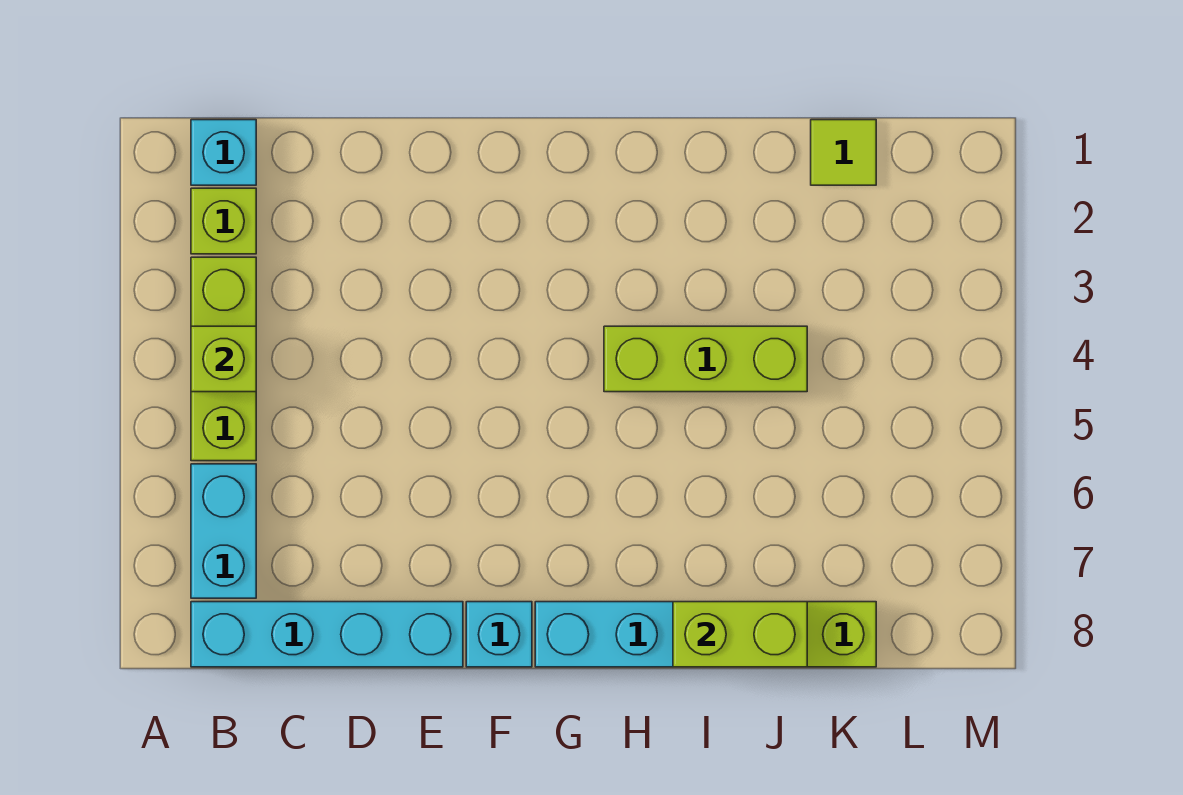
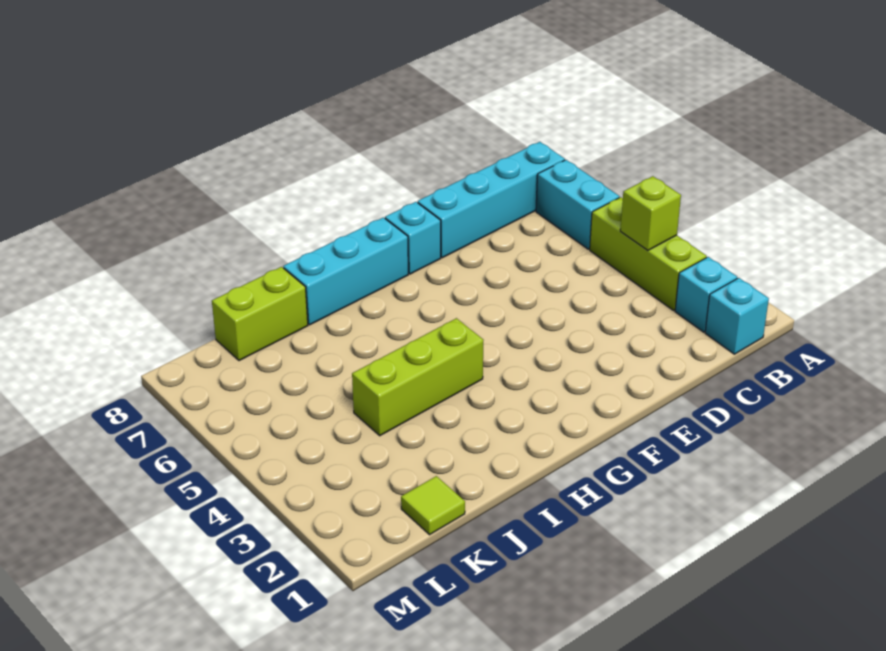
lime brick B2 level 1 -> cyan brick B2 level 1
lime brick I8:J8 level 2 -> none

